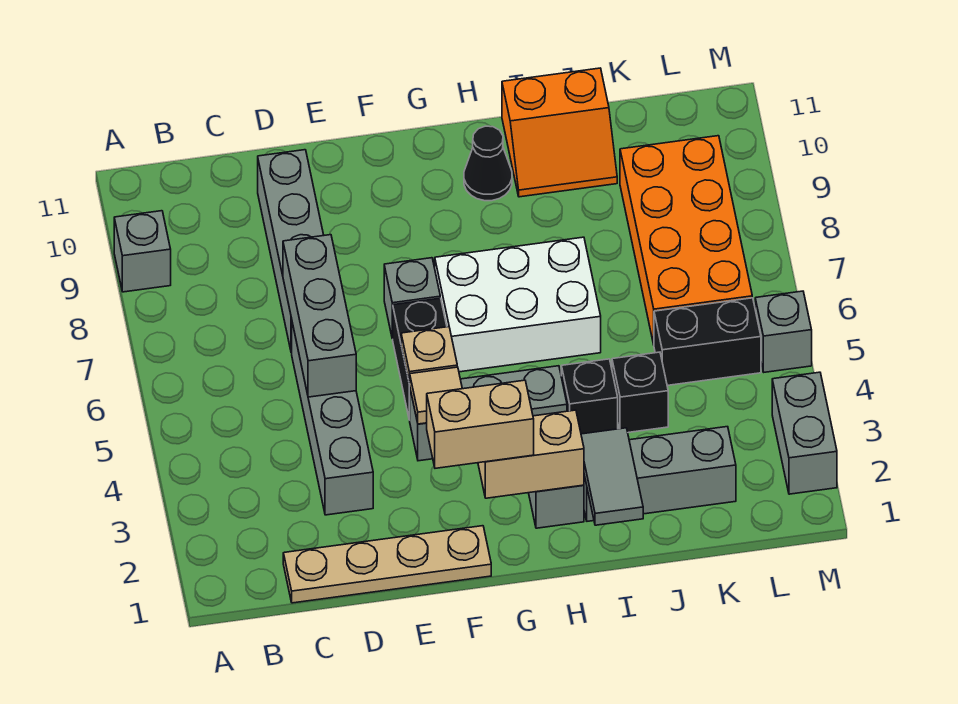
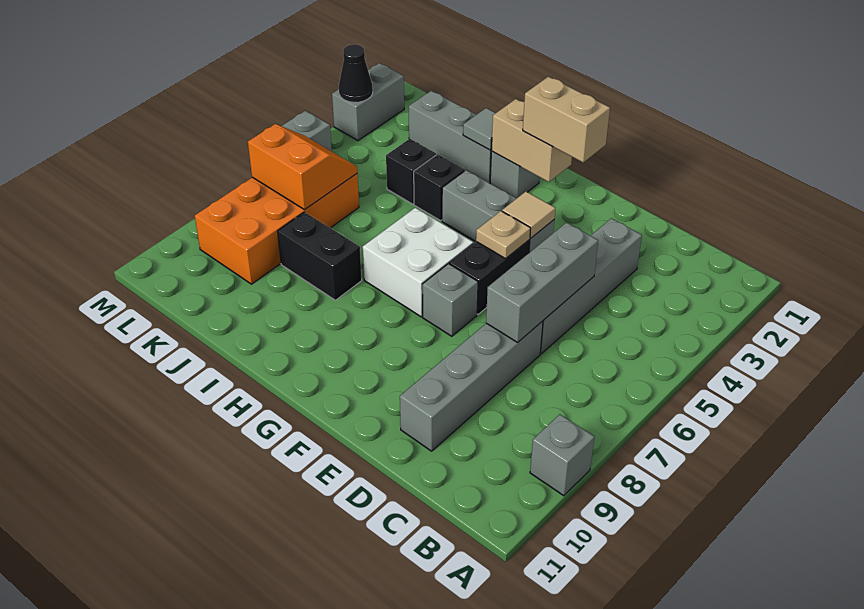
tan plate C1:F1 level 1 -> none
white brick G6:I7 level 1 -> white brick G6:H7 level 1
black cone H10 level 1 -> black cone M3 level 2
grey tile I1:I2 level 2 -> grey tile I2 level 2
orange slope I10:J11 level 1 top 11 -> orange slope K6:L7 level 2 top 7
black brick K5:L5 level 1 -> black brick I8:J8 level 1

